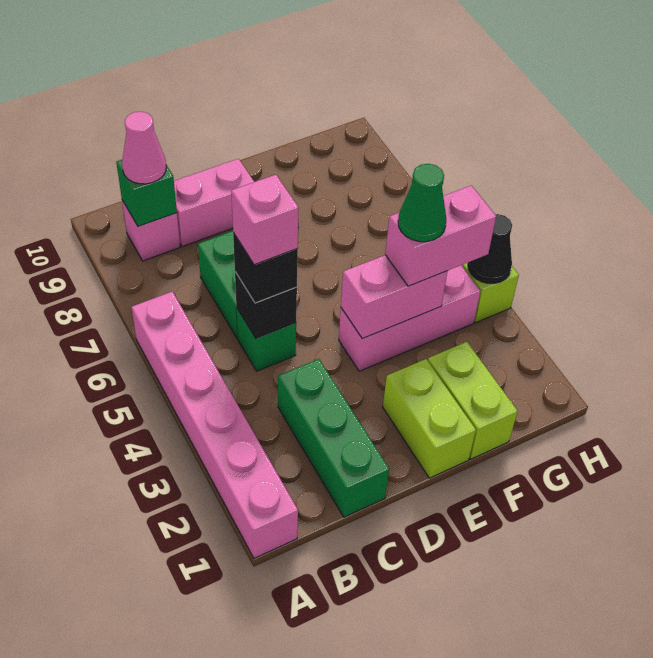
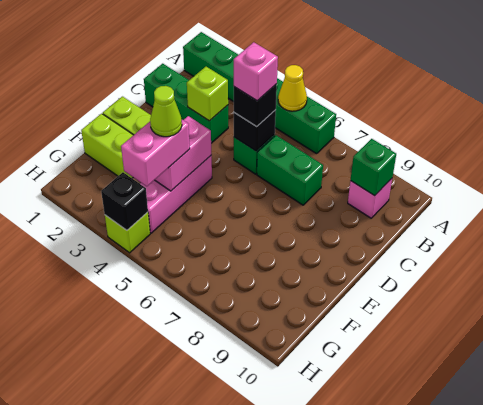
pink brick A1:A6 level 1 -> green brick A1:A6 level 1
none -> yellow cone A5 level 2
pink cone B9 level 3 -> none
none -> lime brick C3 level 2
pink brick C9:D9 level 1 -> none
green cone F4 level 4 -> lime cone F4 level 4
black cone H4 level 2 -> black brick H4 level 2

